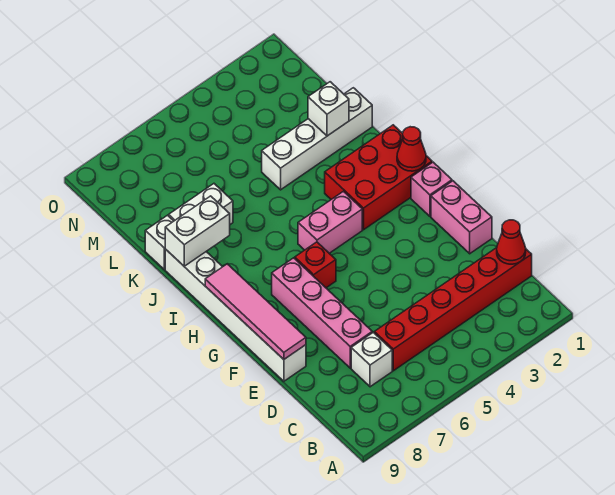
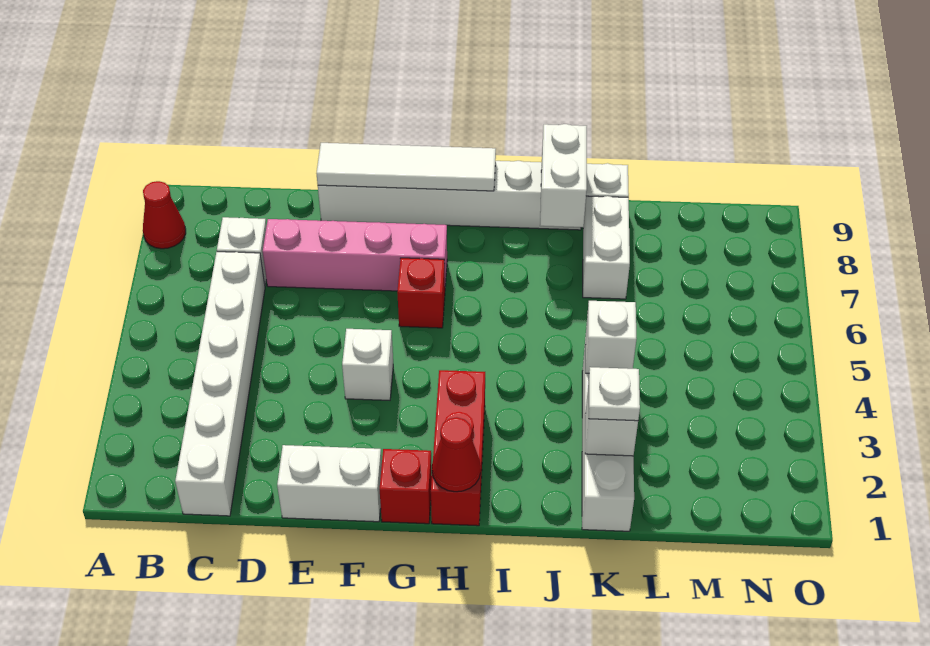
red brick C1:C6 level 1 -> white brick C1:C6 level 1
red cone C1 level 2 -> red cone A8 level 1
pink brick E1:F1 level 1 -> white brick E1:F1 level 1
pink tile E9:H9 level 2 -> white tile E9:H9 level 2
none -> white brick F4 level 1
pink brick G1 level 1 -> red brick G1 level 1
red brick H1:I3 level 1 -> red brick H1:H3 level 1
pink brick H4:H5 level 1 -> none
none -> white plate K2 level 3
none -> white brick K4 level 2

